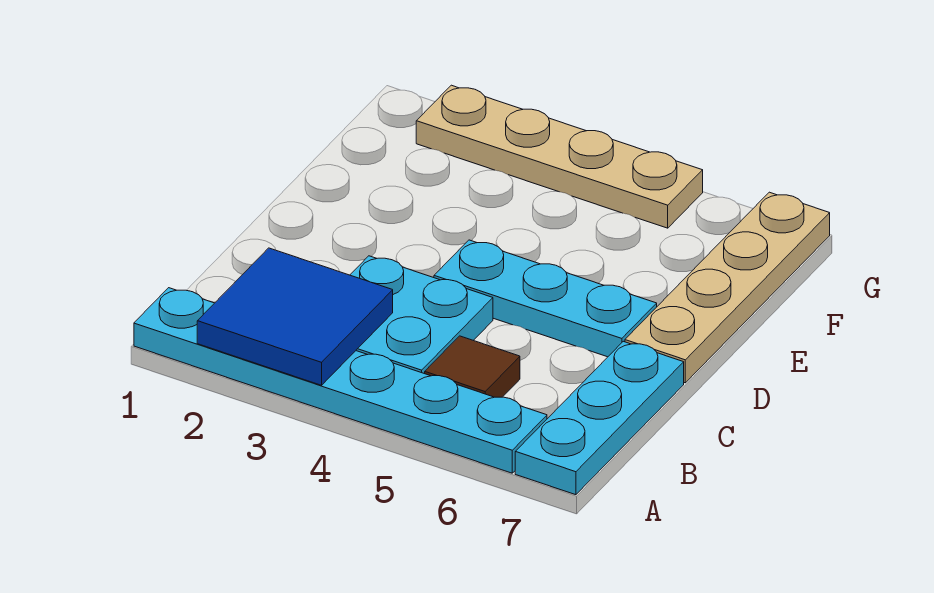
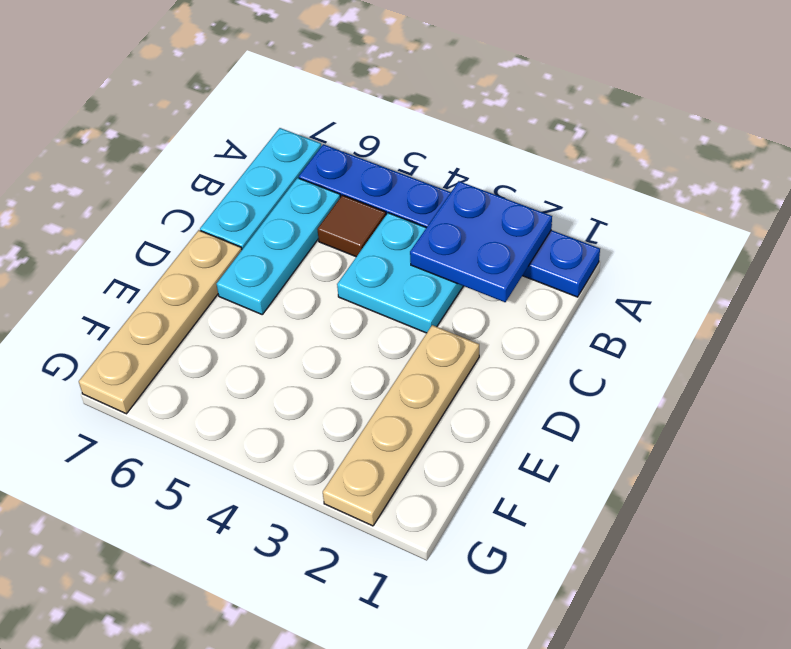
cyan plate A1:A6 level 1 -> blue plate A1:A6 level 1
blue tile A2:B3 level 2 -> blue plate A2:B3 level 2
cyan plate D4:D6 level 1 -> cyan plate B6:D6 level 1
tan plate G2:G5 level 1 -> tan plate D2:G2 level 1

